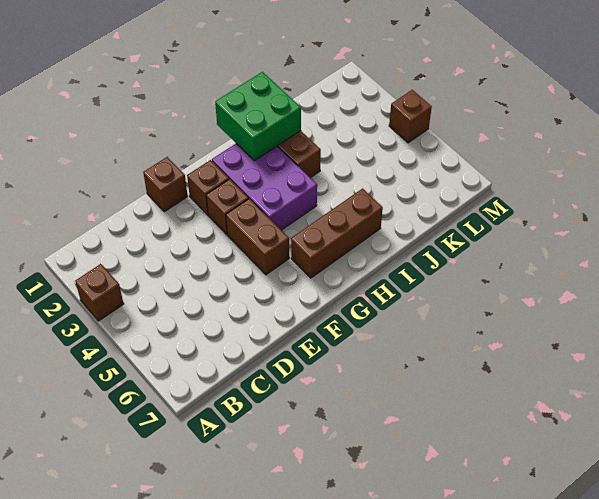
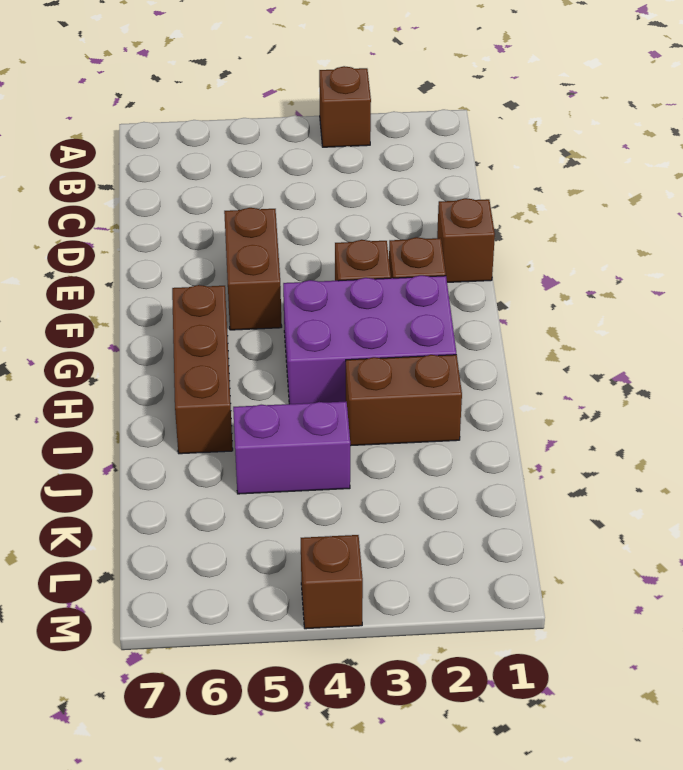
brown brick F4:F5 level 1 -> brown brick E5:F5 level 1
green brick H1:I2 level 2 -> none
none -> purple brick J4:J5 level 1

